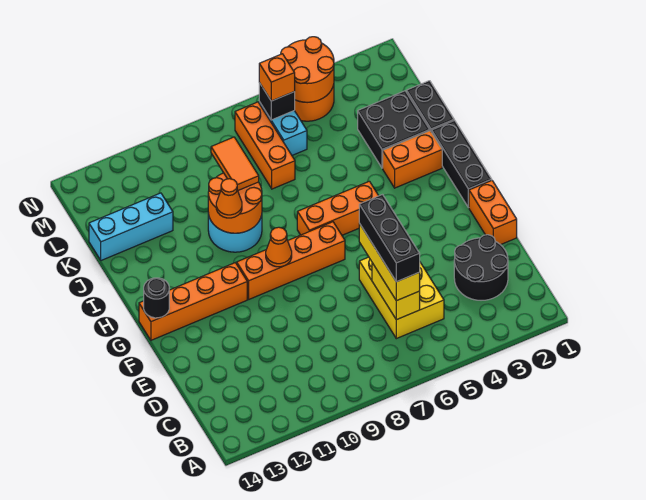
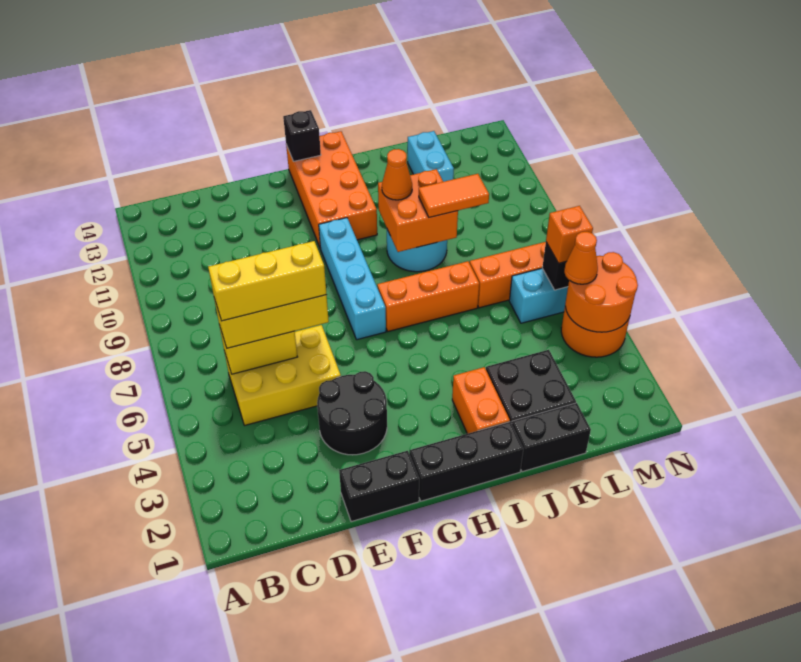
black round brick C2:D3 level 1 -> black round brick E3:F4 level 1
black brick C6:E6 level 4 -> yellow brick C6:E6 level 4
orange brick E1:F1 level 1 -> black brick E1:F1 level 1
orange brick G7:G10 level 1 -> cyan brick G7:G10 level 1
orange cone G9 level 2 -> orange cone M5 level 3
orange brick G11:G14 level 1 -> orange brick G11:H14 level 1
black round brick G14 level 2 -> black brick G14 level 2
orange brick H5:H7 level 1 -> orange brick H7:J7 level 1
orange round brick I9:J10 level 2 -> orange brick I9:J10 level 2
cyan brick K12:K14 level 1 -> cyan brick K12:K13 level 1

